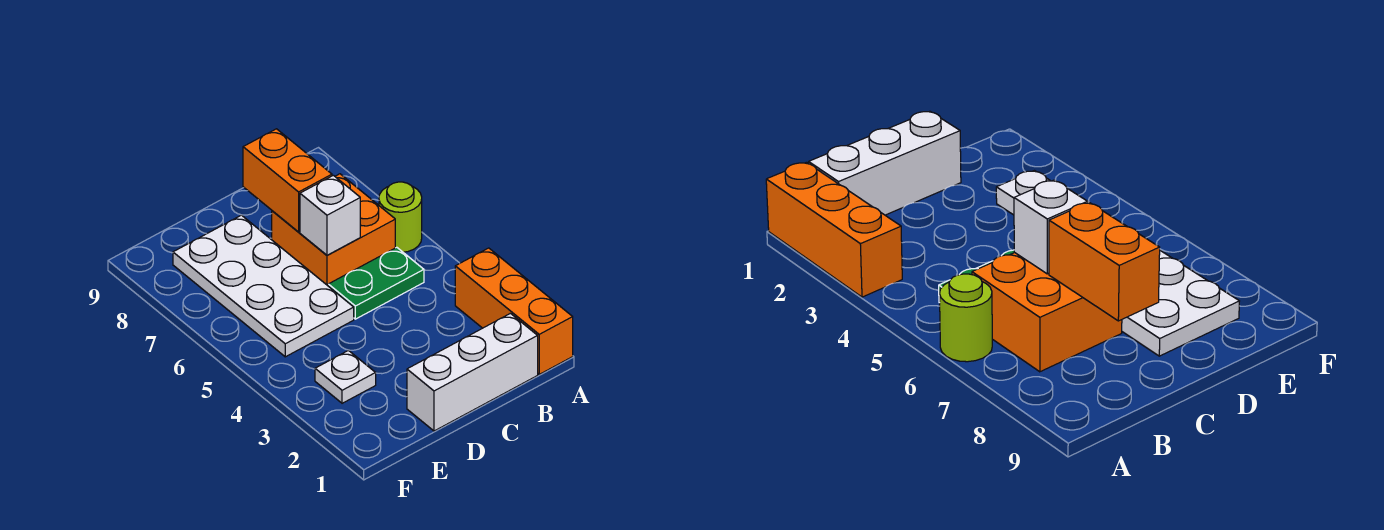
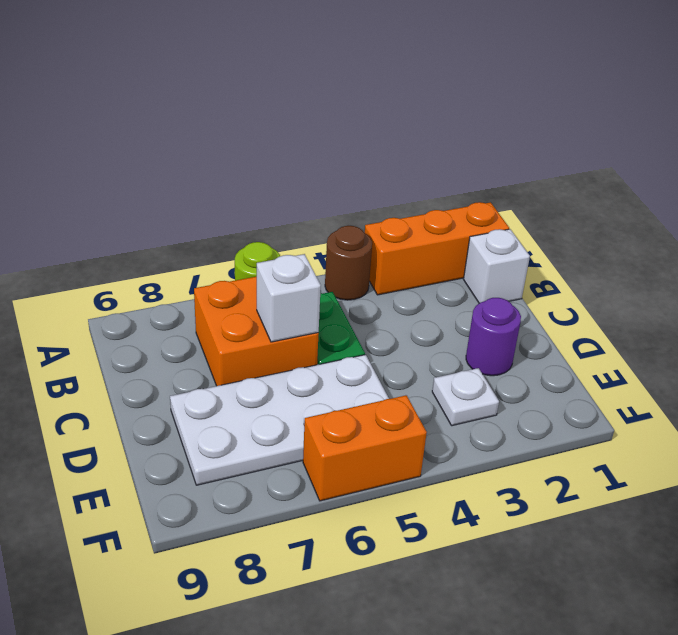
none -> brown round brick A4 level 1
white brick B1:D1 level 1 -> white brick B1 level 1
orange brick C7:C8 level 2 -> orange brick F5:F6 level 1
none -> purple round brick D2 level 1

